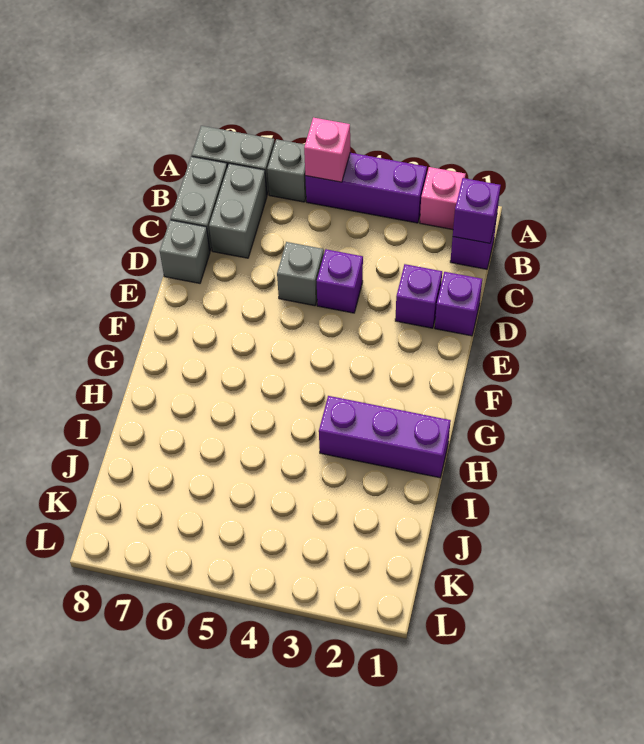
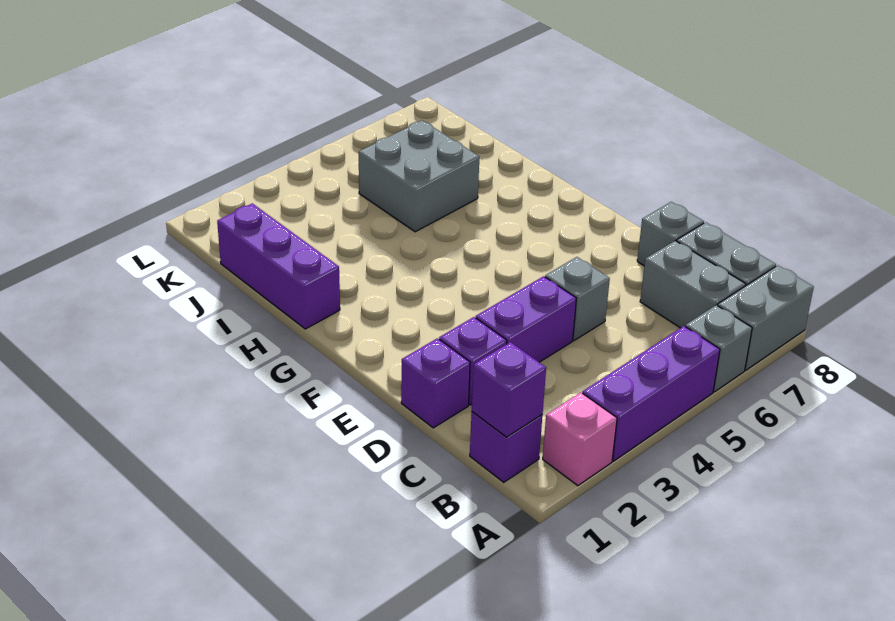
pink brick A5 level 2 -> none
purple brick D4 level 1 -> purple brick D3:D4 level 1
purple brick H1:H3 level 1 -> purple brick H1:J1 level 1
none -> grey brick I5:J6 level 1

